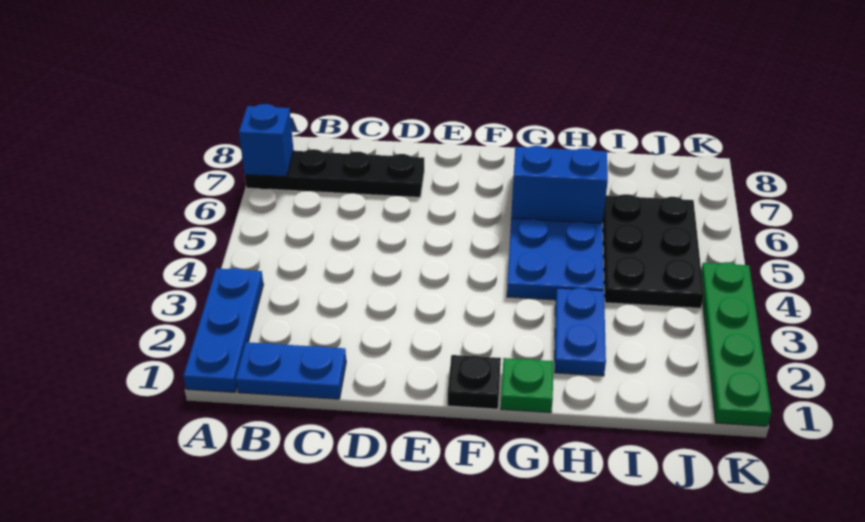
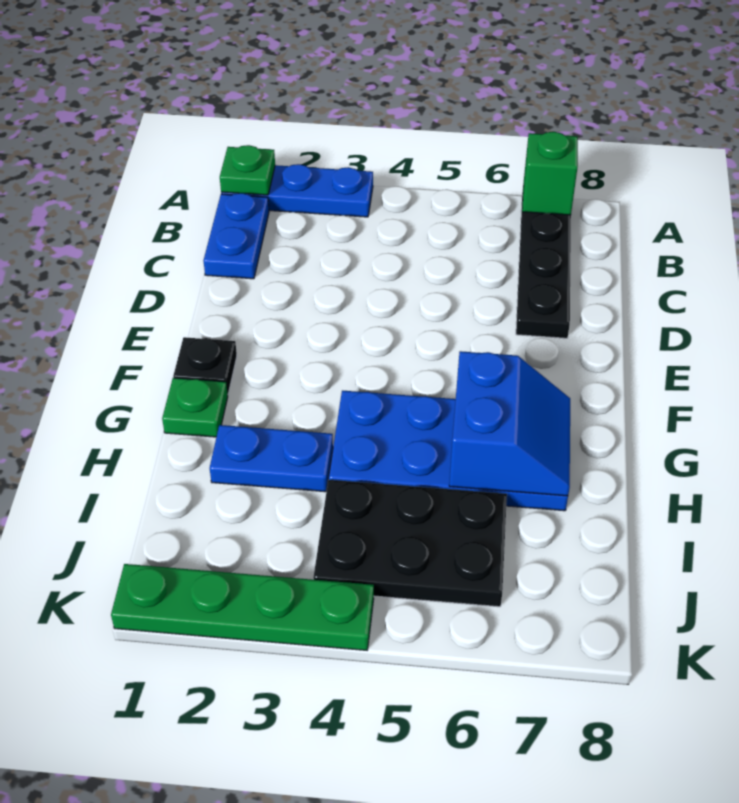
none -> green plate A1 level 2
blue brick A7 level 2 -> green brick A7 level 2

